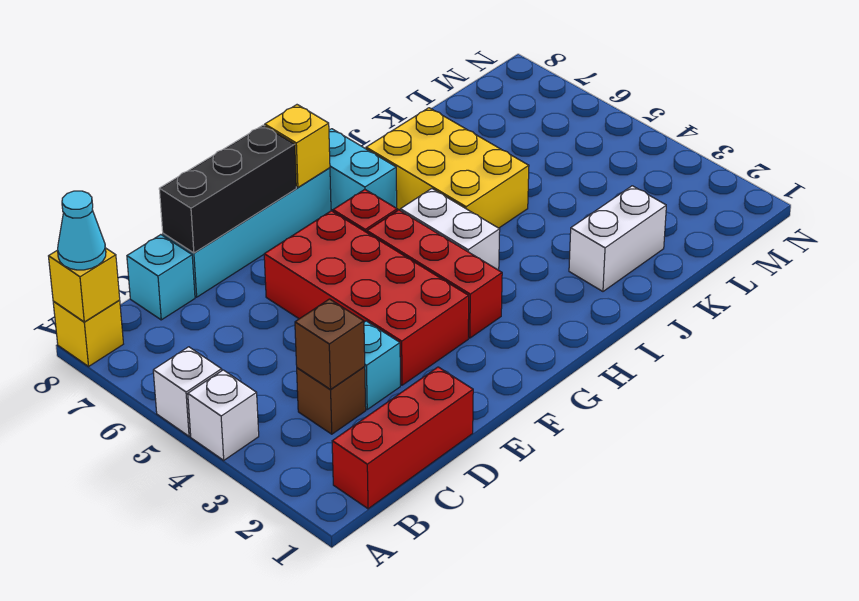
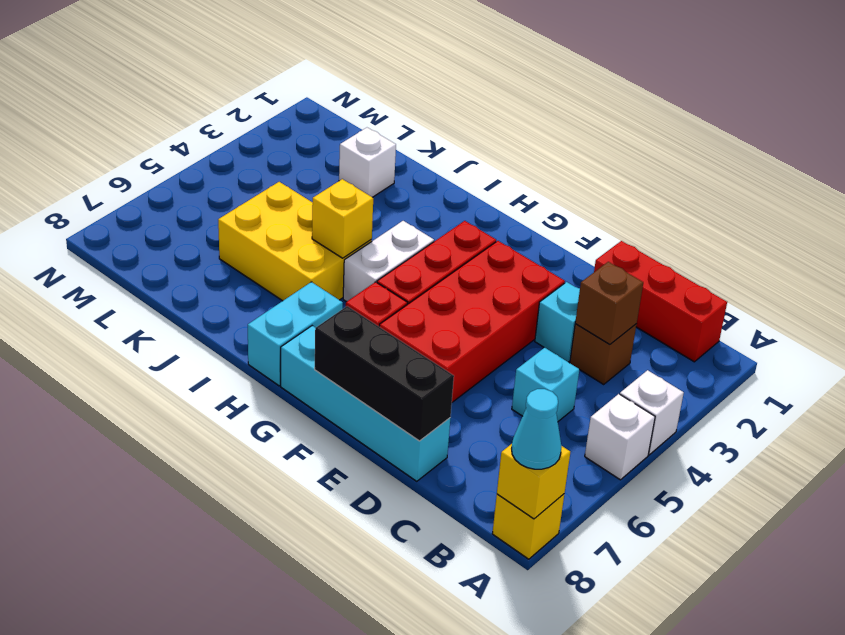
cyan brick C8 level 1 -> cyan brick C5 level 1
yellow brick G8 level 2 -> yellow brick I5 level 2
yellow brick I5:J7 level 1 -> yellow brick I5:K6 level 1
white brick J2:K2 level 1 -> white brick K2 level 1

